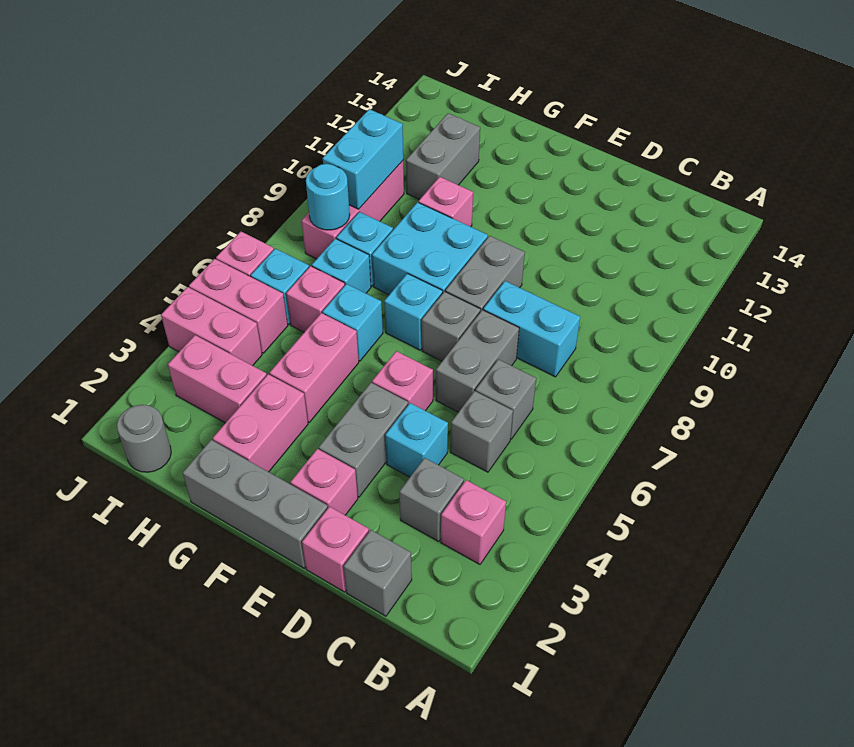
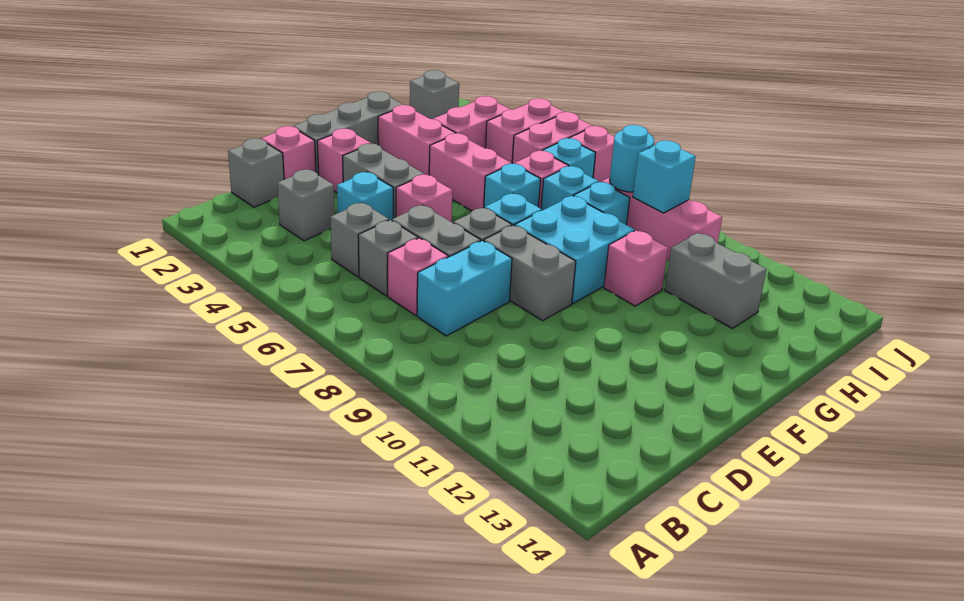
pink brick B3 level 1 -> pink brick C7 level 1
grey round brick I1 level 1 -> grey brick I1 level 1
cyan brick I9:I10 level 2 -> cyan brick I9 level 2

